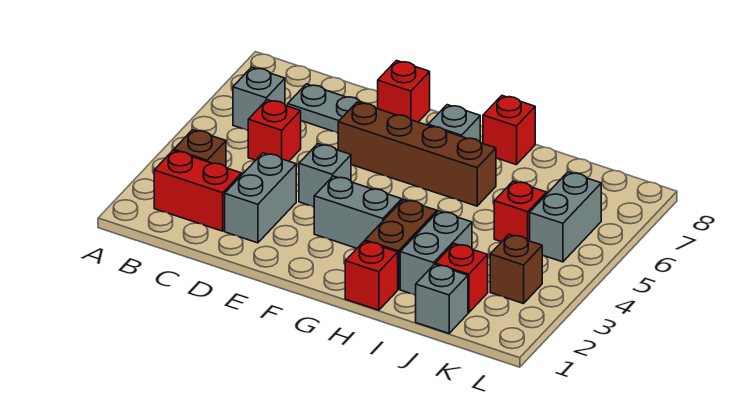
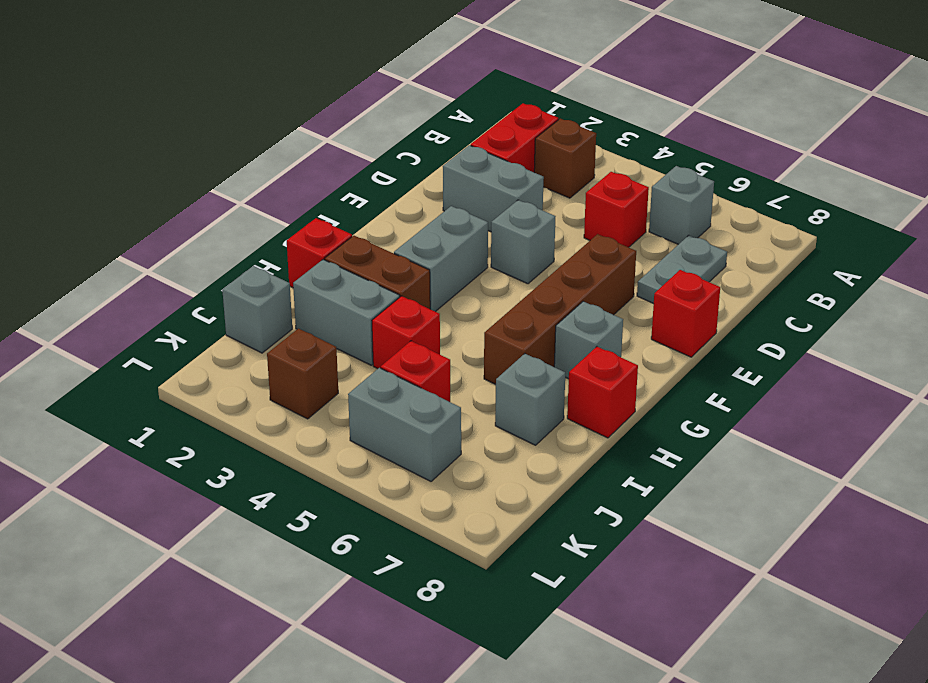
none -> grey brick I7 level 1
red brick J2 level 1 -> red brick I4 level 1

